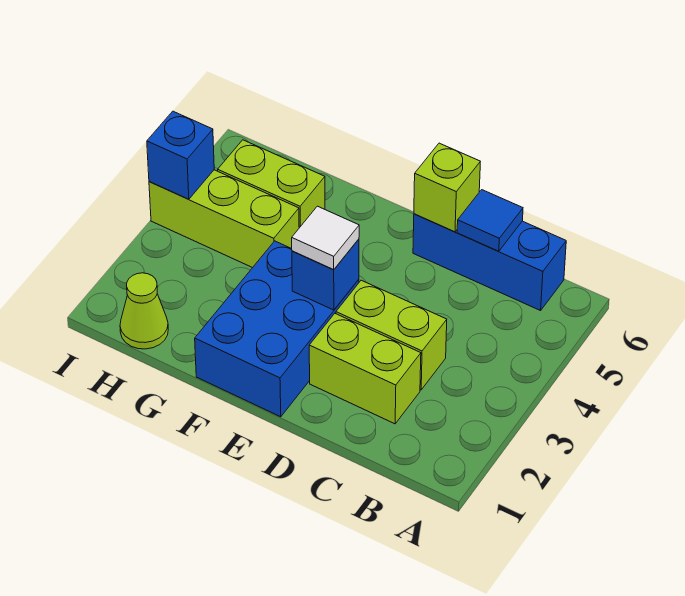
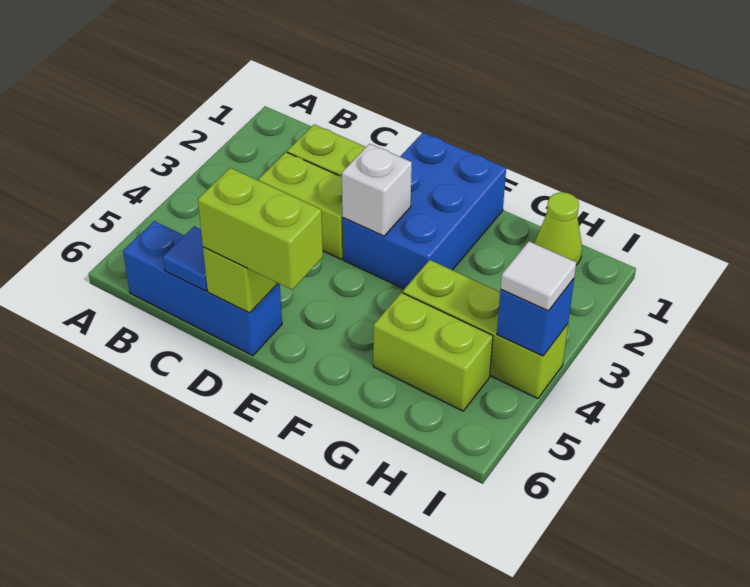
none -> lime brick D6:E6 level 3
blue brick E3 level 2 -> white brick E3 level 2
white tile E3 level 3 -> white tile I4 level 3

